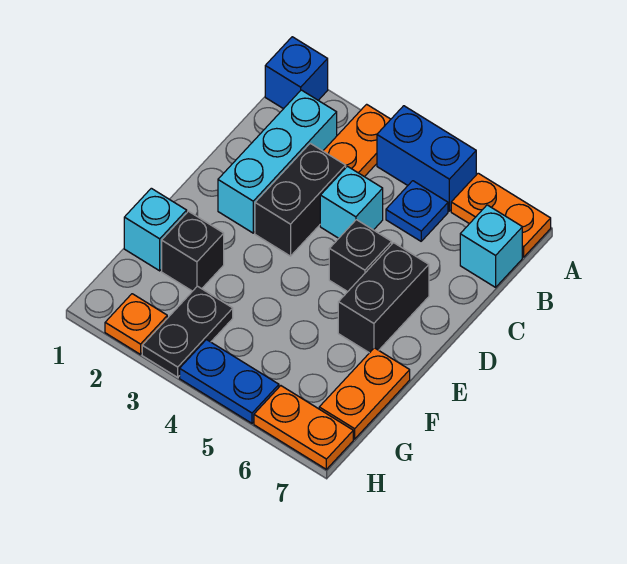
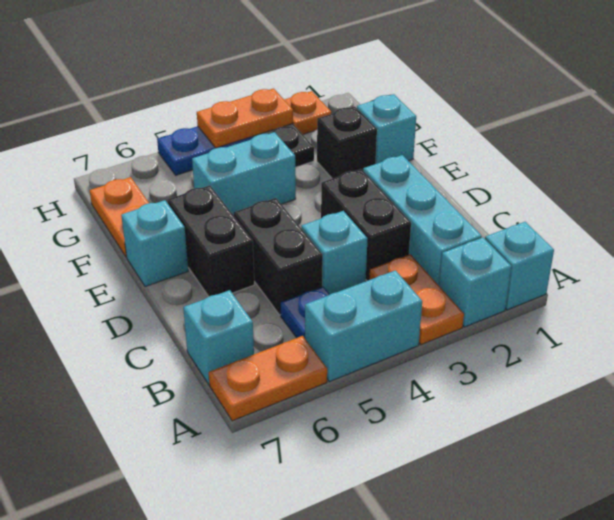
blue brick A1 level 1 -> cyan brick A1 level 1
none -> cyan brick A2 level 1
blue brick A4:A5 level 1 -> cyan brick A4:A5 level 1
black brick D5 level 1 -> black brick C5:D5 level 1
none -> cyan brick E7 level 1
none -> cyan brick F4:F5 level 1
orange plate H6:H7 level 1 -> orange plate H3:H4 level 2

